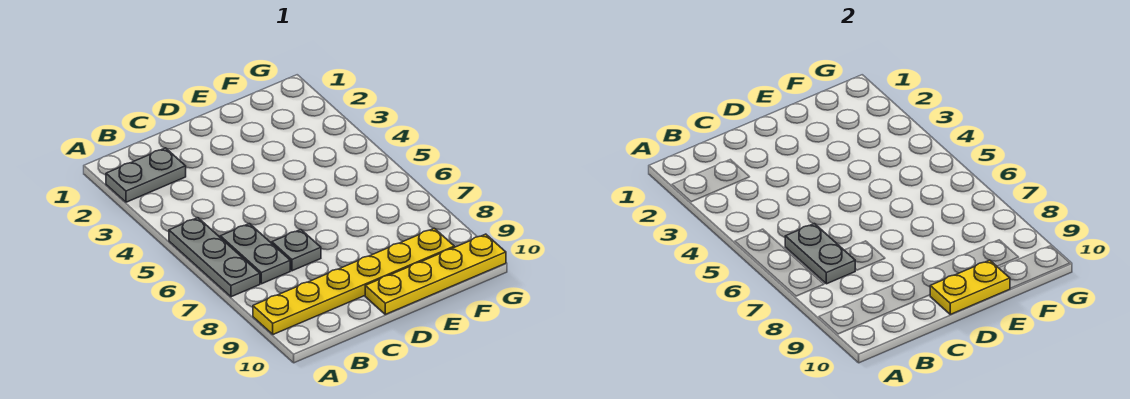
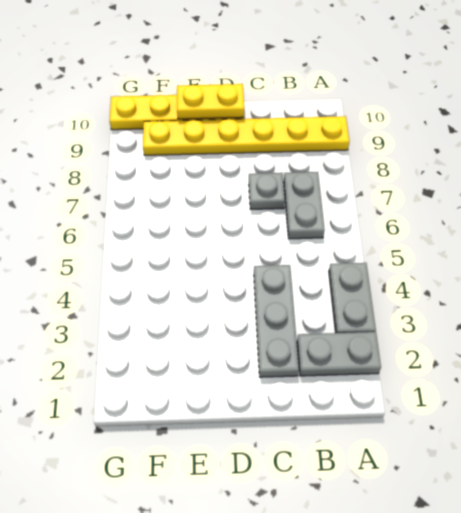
grey plate A5:A7 level 1 -> grey plate C2:C4 level 1
grey plate B6:B7 level 2 -> grey plate A3:A4 level 1

